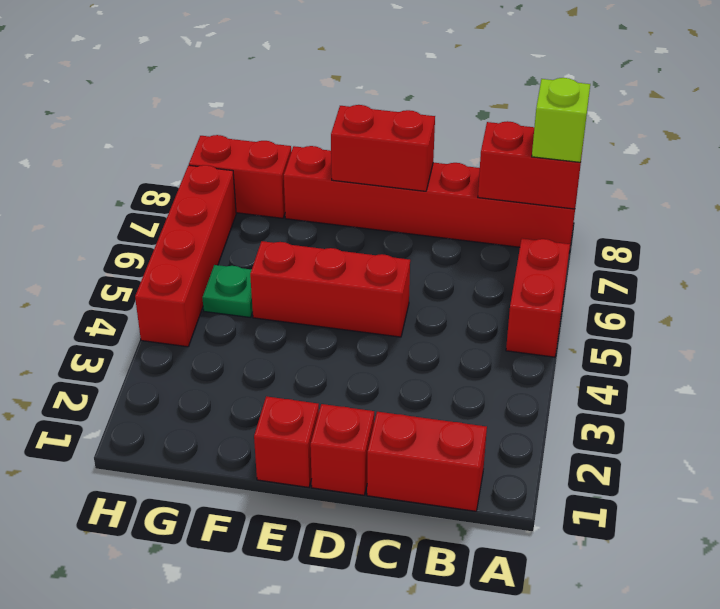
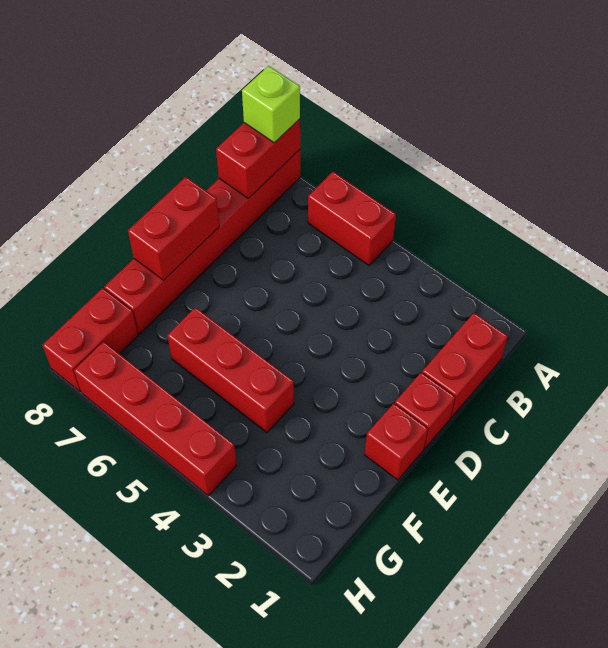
red brick D5:F5 level 1 -> red brick F4:F6 level 1
green plate G5 level 1 -> none

